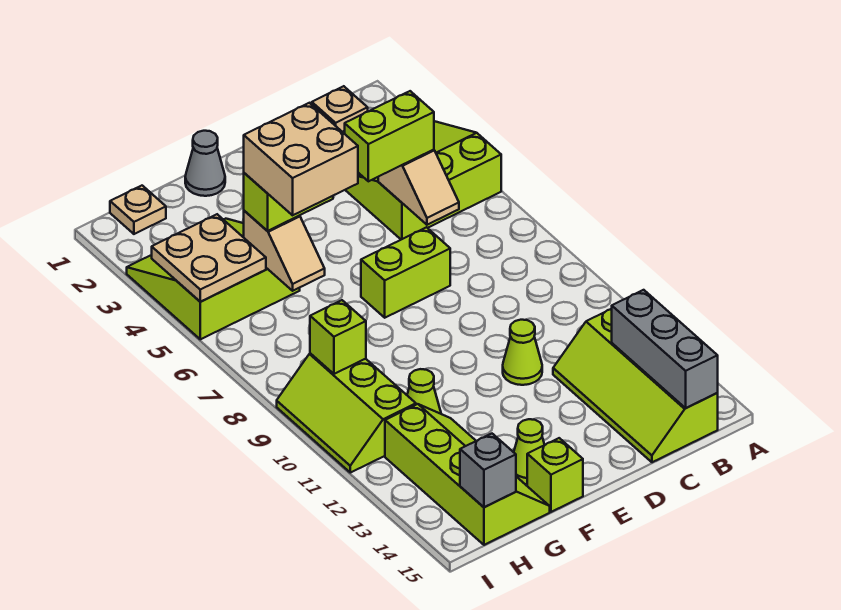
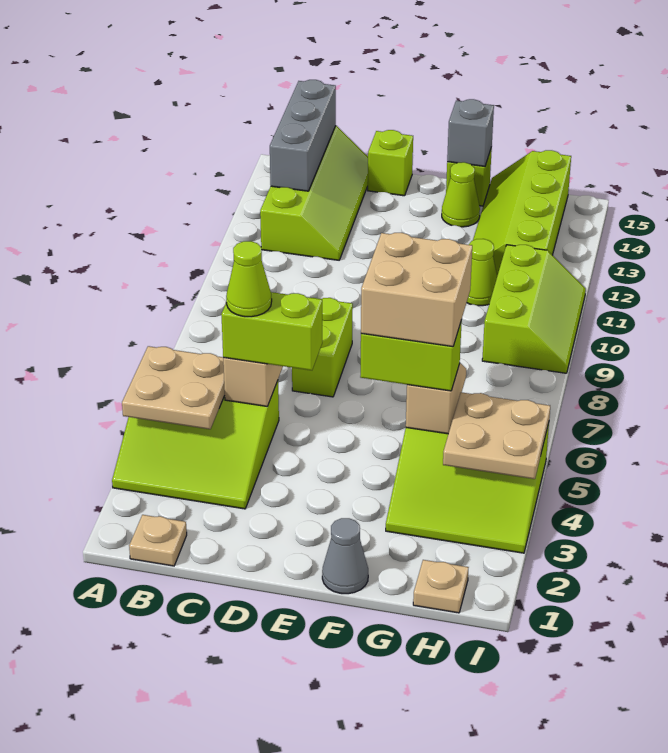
none -> tan plate A4:B5 level 2
lime brick D7:E7 level 1 -> lime brick D7:D8 level 1
lime cone D11 level 1 -> lime cone C5 level 4
lime brick H9 level 2 -> lime brick D15 level 1
grey brick H15 level 2 -> grey brick F15 level 2

